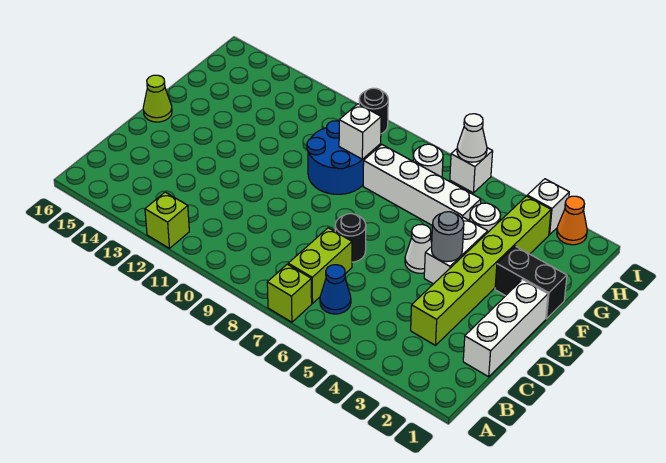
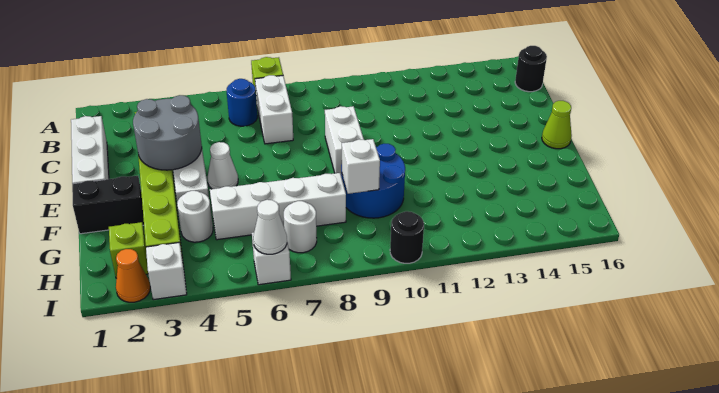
lime brick A12 level 1 -> lime brick H2 level 1
blue cone B6 level 1 -> blue round brick B6 level 1
lime brick B7:C7 level 1 -> white brick B7:C7 level 1
black round brick D7 level 1 -> black round brick B16 level 1
none -> white brick D9:E9 level 1
grey round brick E4 level 2 -> grey round brick D3:E4 level 2

